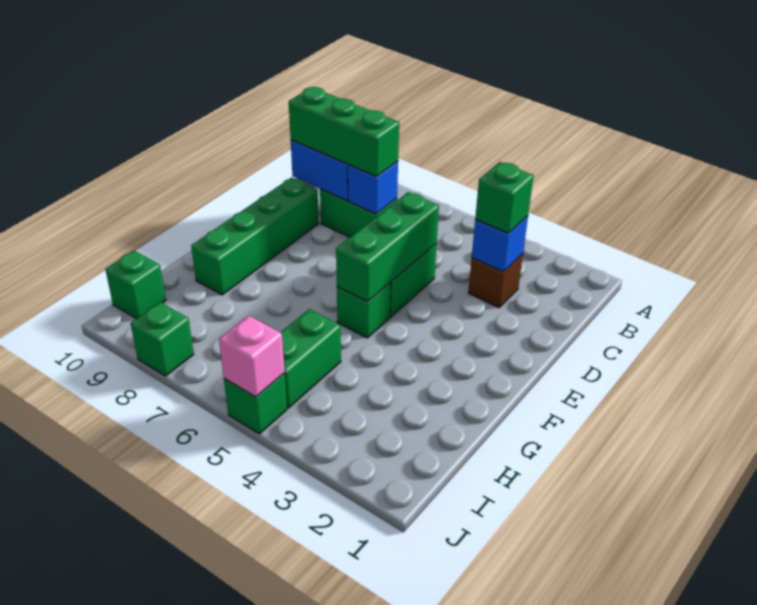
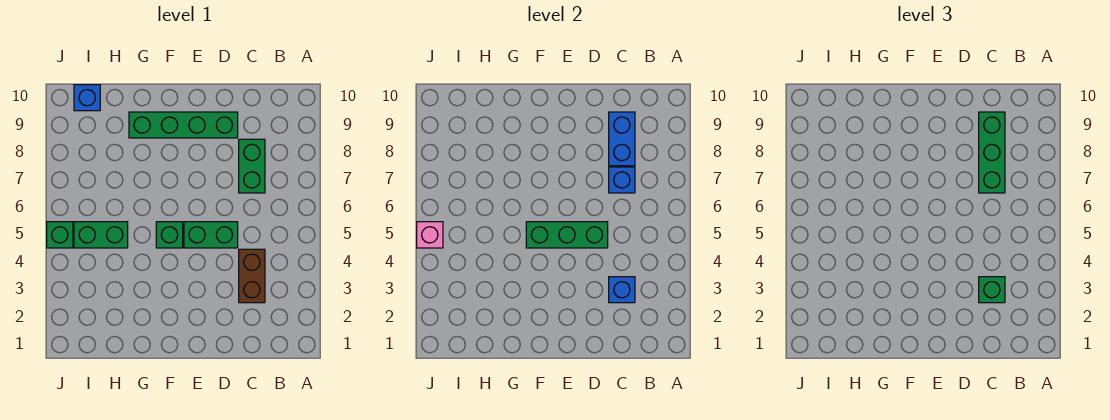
brown brick C3 level 1 -> brown brick C3:C4 level 1
green brick I10 level 1 -> blue brick I10 level 1
green brick J8 level 1 -> none

